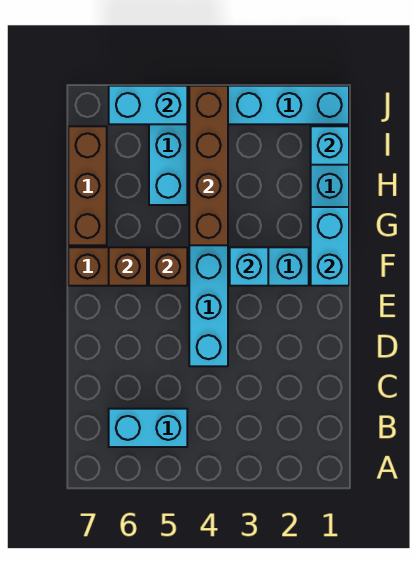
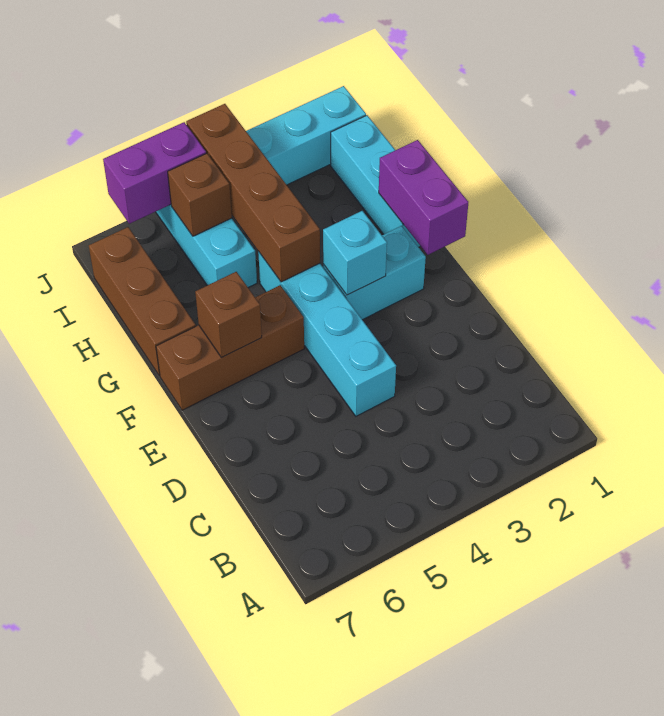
cyan brick B5:B6 level 1 -> none
cyan brick F1:G1 level 2 -> purple brick F1:G1 level 2
brown brick F5 level 2 -> brown brick I5 level 2
cyan brick I1 level 2 -> none
cyan brick J5:J6 level 2 -> purple brick J5:J6 level 2

